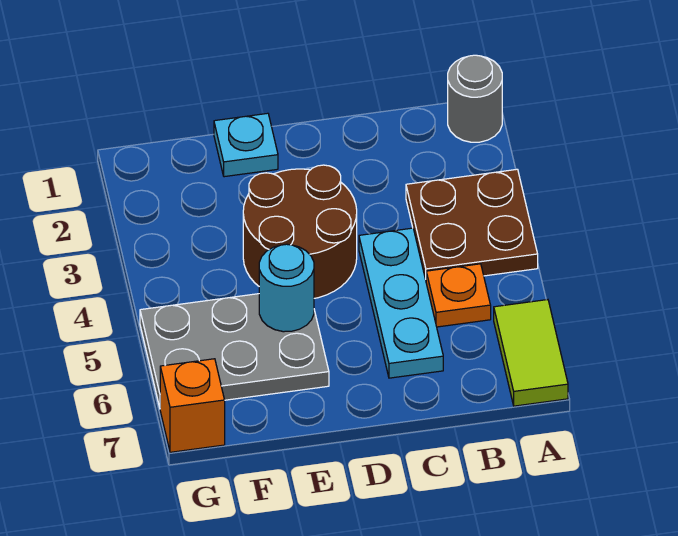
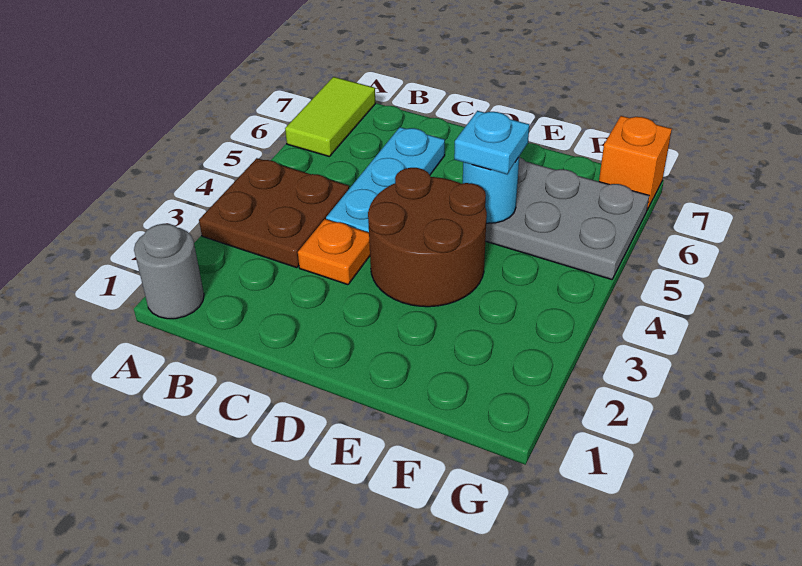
orange plate B5 level 1 -> orange plate C3 level 1
cyan plate E1 level 1 -> cyan plate E5 level 3

